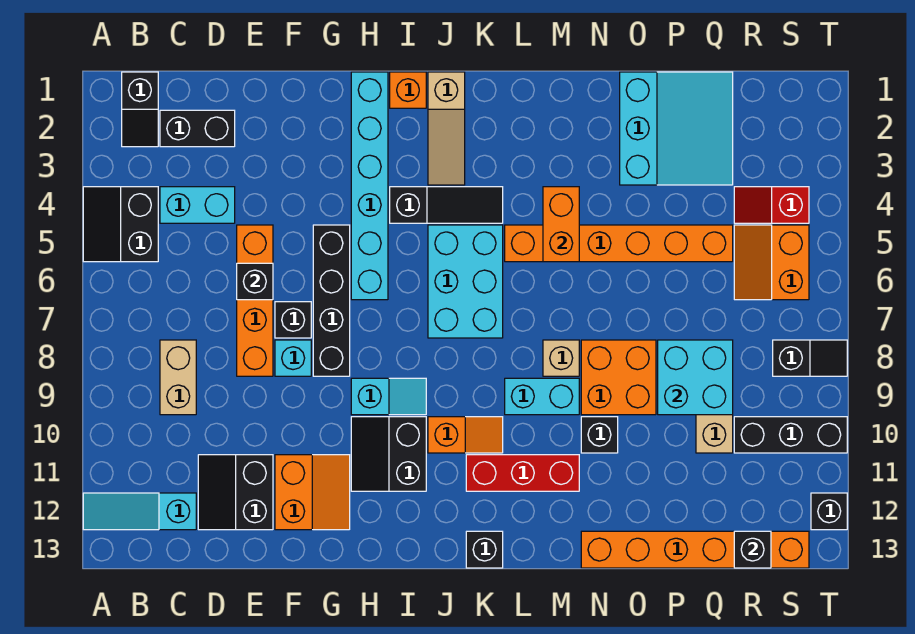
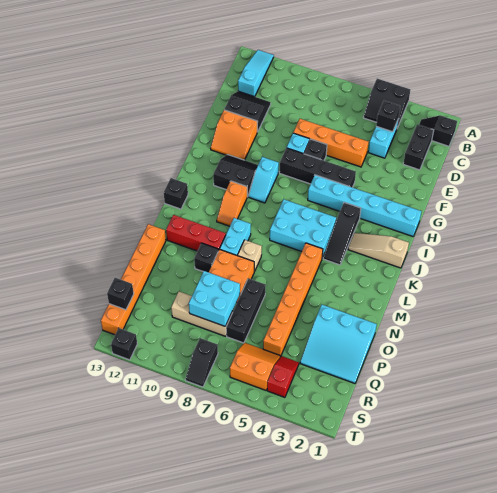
black slope A4:B5 level 1 top B -> black slope A4:B5 level 1 top A
tan brick C8:C9 level 1 -> none
black brick E6 level 2 -> black brick C4 level 2
orange brick I1 level 1 -> none
red brick K11:M11 level 1 -> red brick M10:M12 level 1
orange brick M4:M5 level 2 -> none
black brick R10:T10 level 1 -> black brick O7:Q7 level 1

